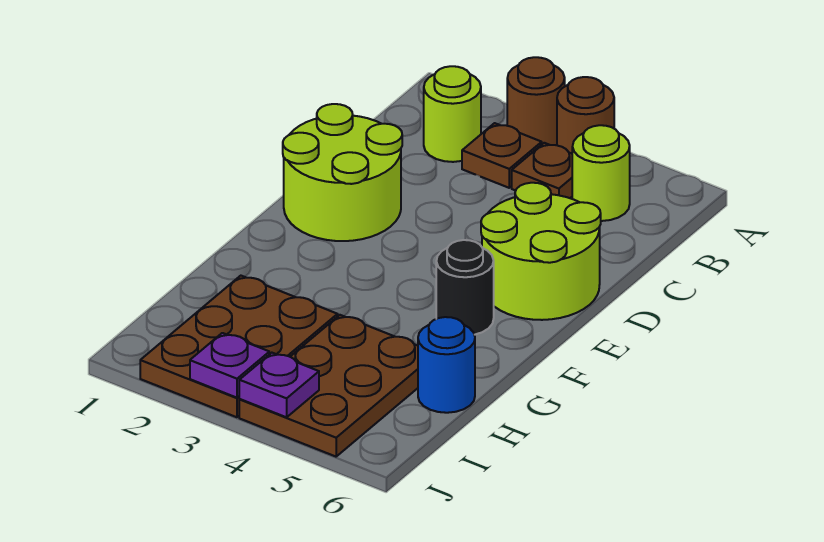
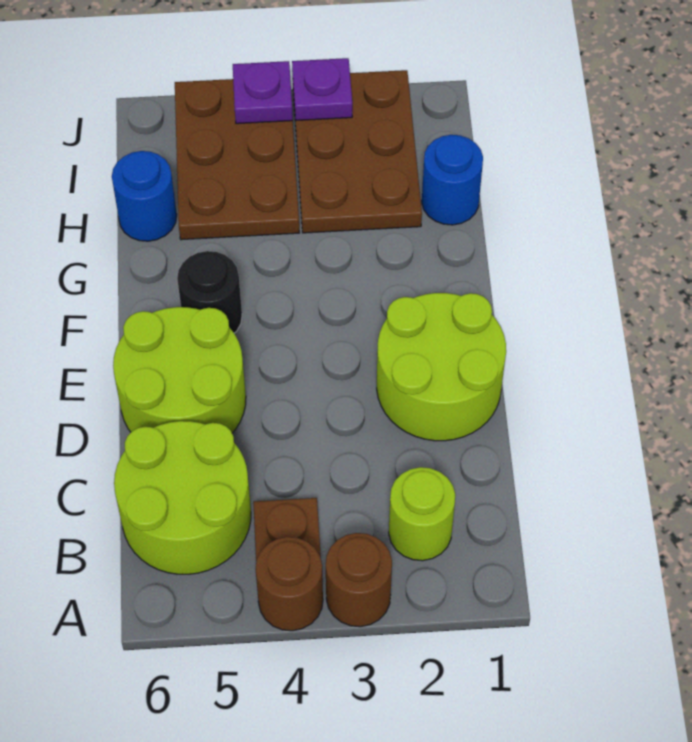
brown plate B3 level 1 -> none
lime round brick B5 level 1 -> lime round brick B5:C6 level 1
none -> blue round brick H1 level 1

